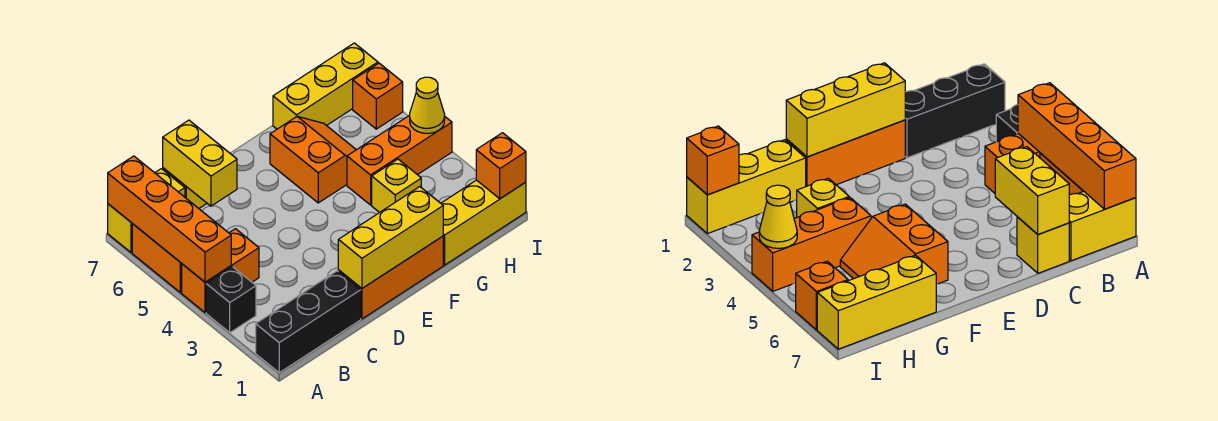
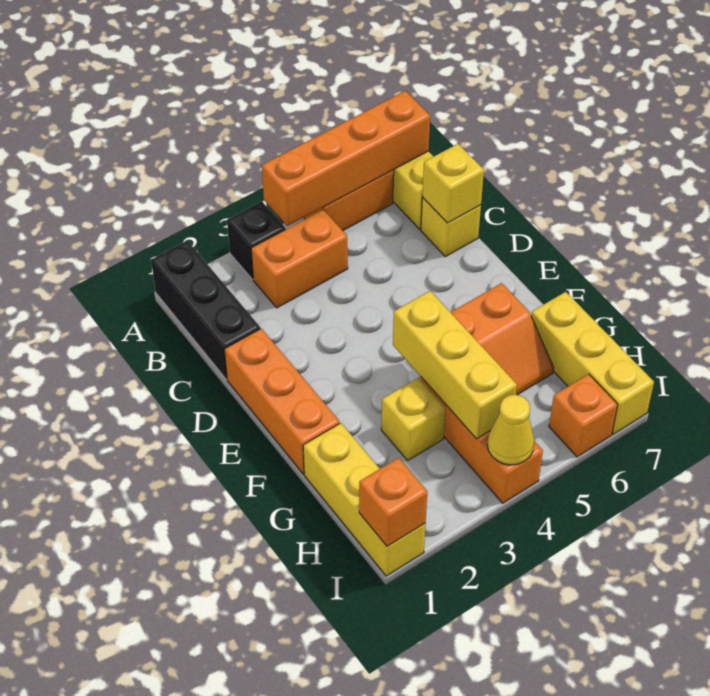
orange brick A4:B4 level 1 -> orange brick B3:B4 level 1
yellow brick C6:C7 level 2 -> yellow brick C7 level 2
yellow brick D1:F1 level 2 -> yellow brick F4:H4 level 2

